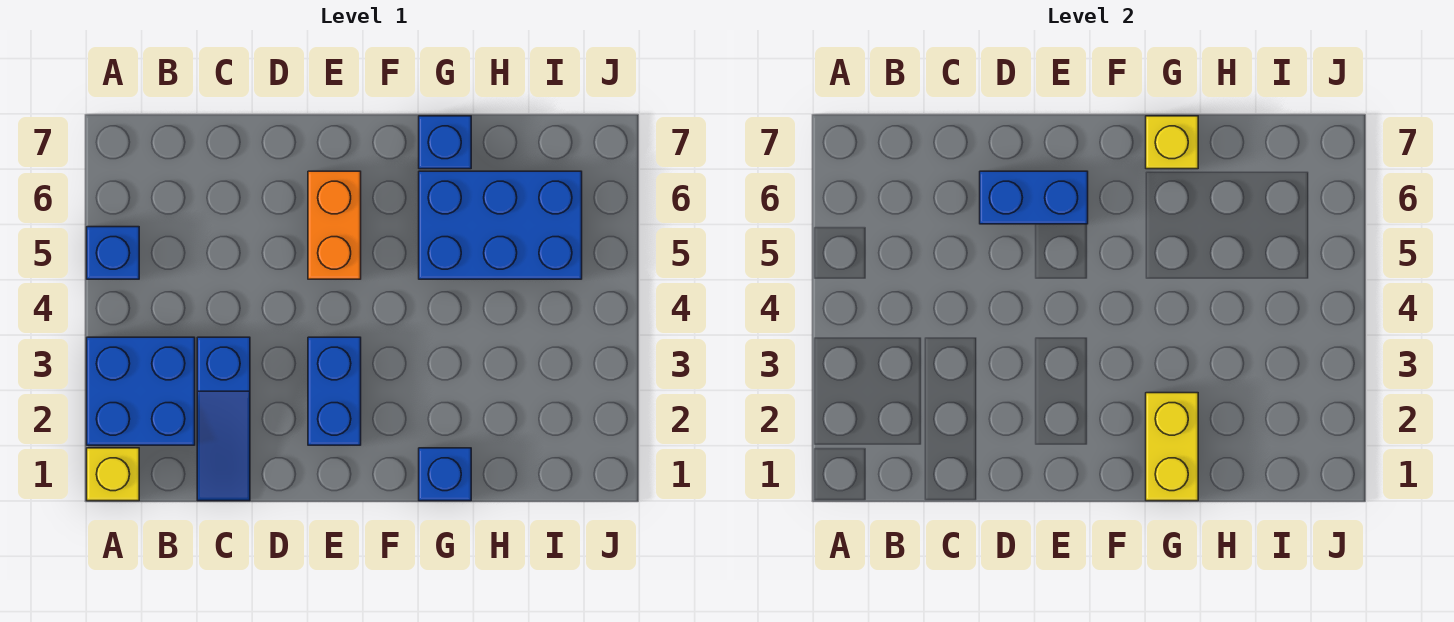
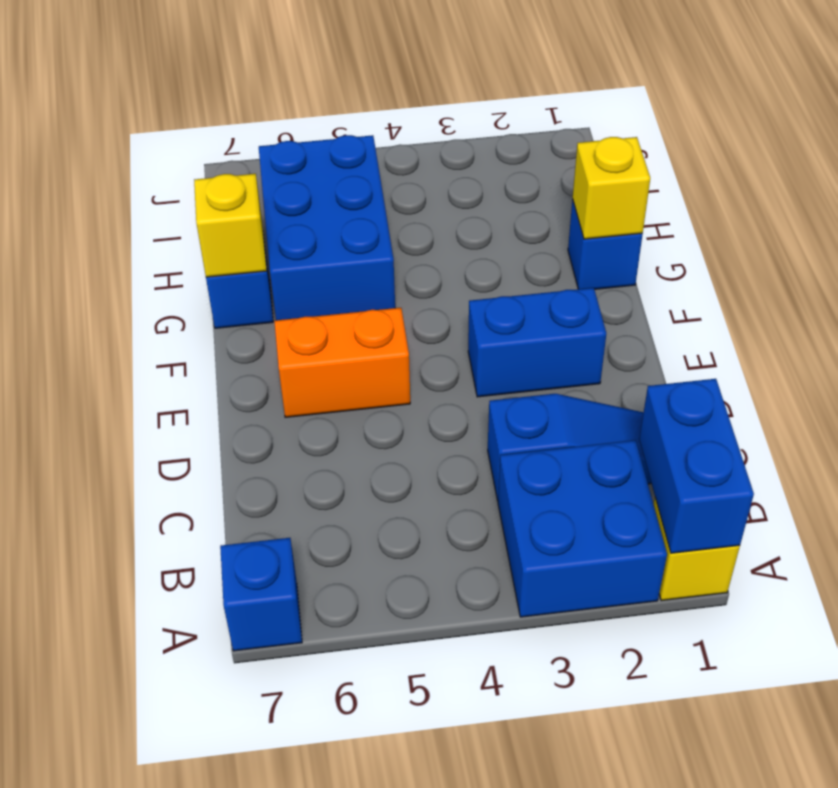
blue brick A5 level 1 -> blue brick A7 level 1
blue brick D6:E6 level 2 -> blue brick A1:B1 level 2
yellow brick G1:G2 level 2 -> yellow brick G1 level 2

